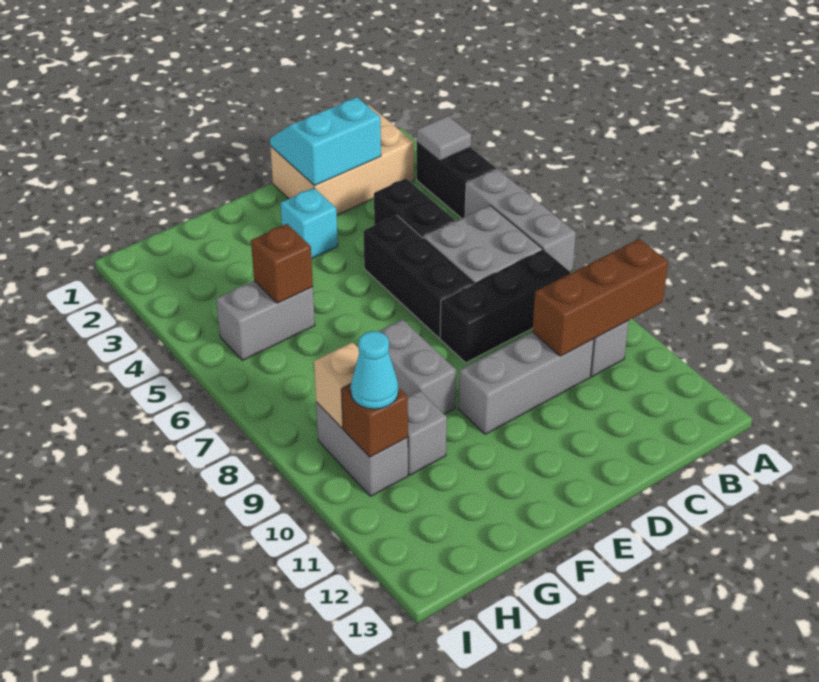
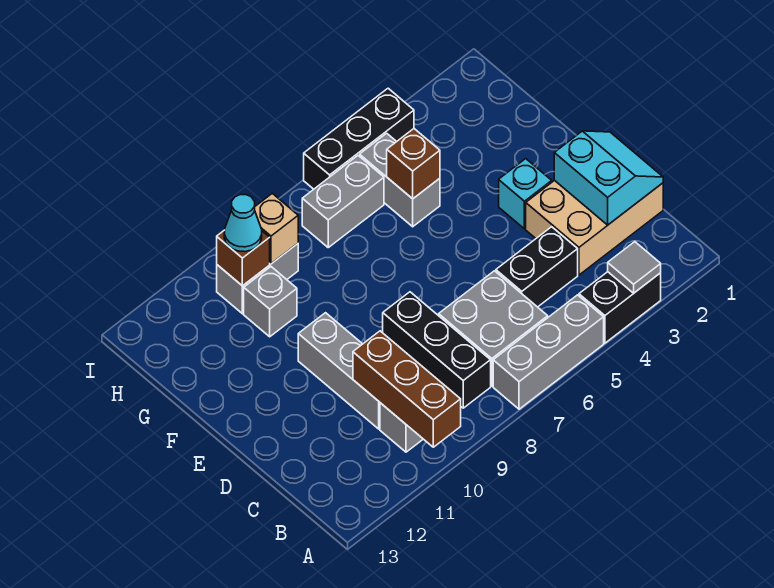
tan brick B1:D2 level 1 -> tan brick C1:D3 level 1
black brick D5:D7 level 1 -> black brick I4:I6 level 1
grey brick F8:F9 level 1 -> grey brick H6:H7 level 1

